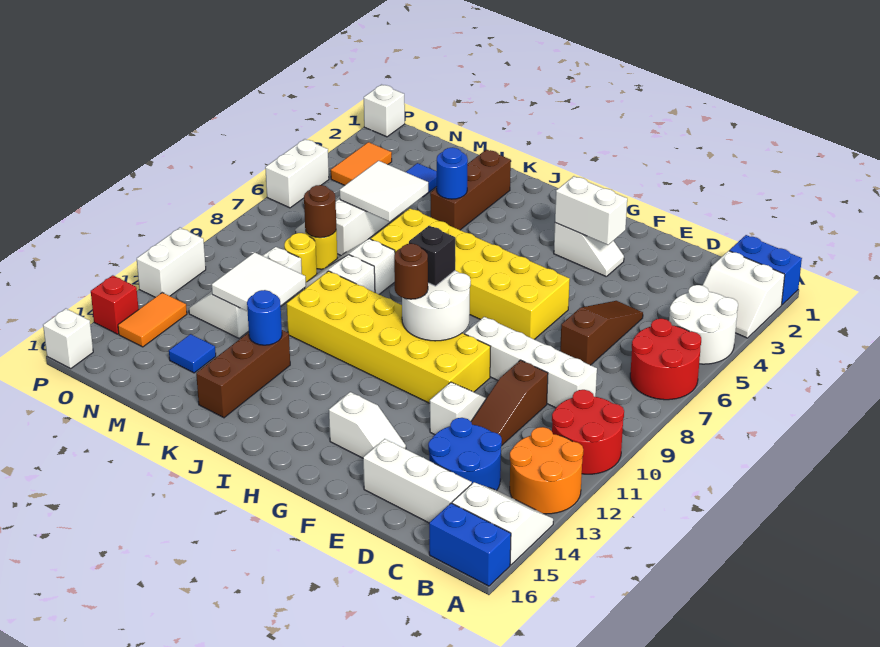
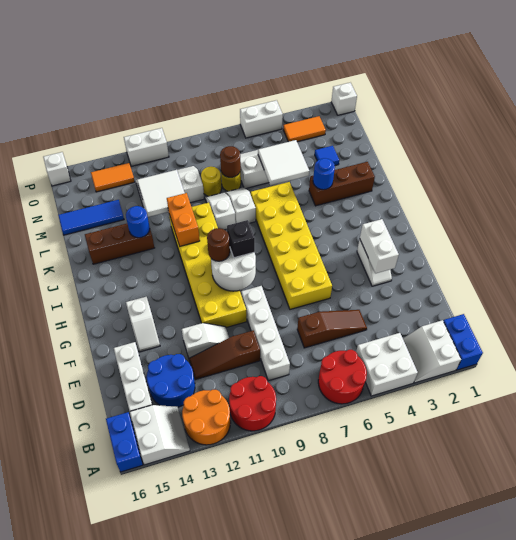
white round brick A4:B5 level 1 -> white brick A4:B5 level 1
none -> orange brick J11:K11 level 2
blue tile M14 level 1 -> blue tile M14:M16 level 1
red brick P14 level 1 -> none

